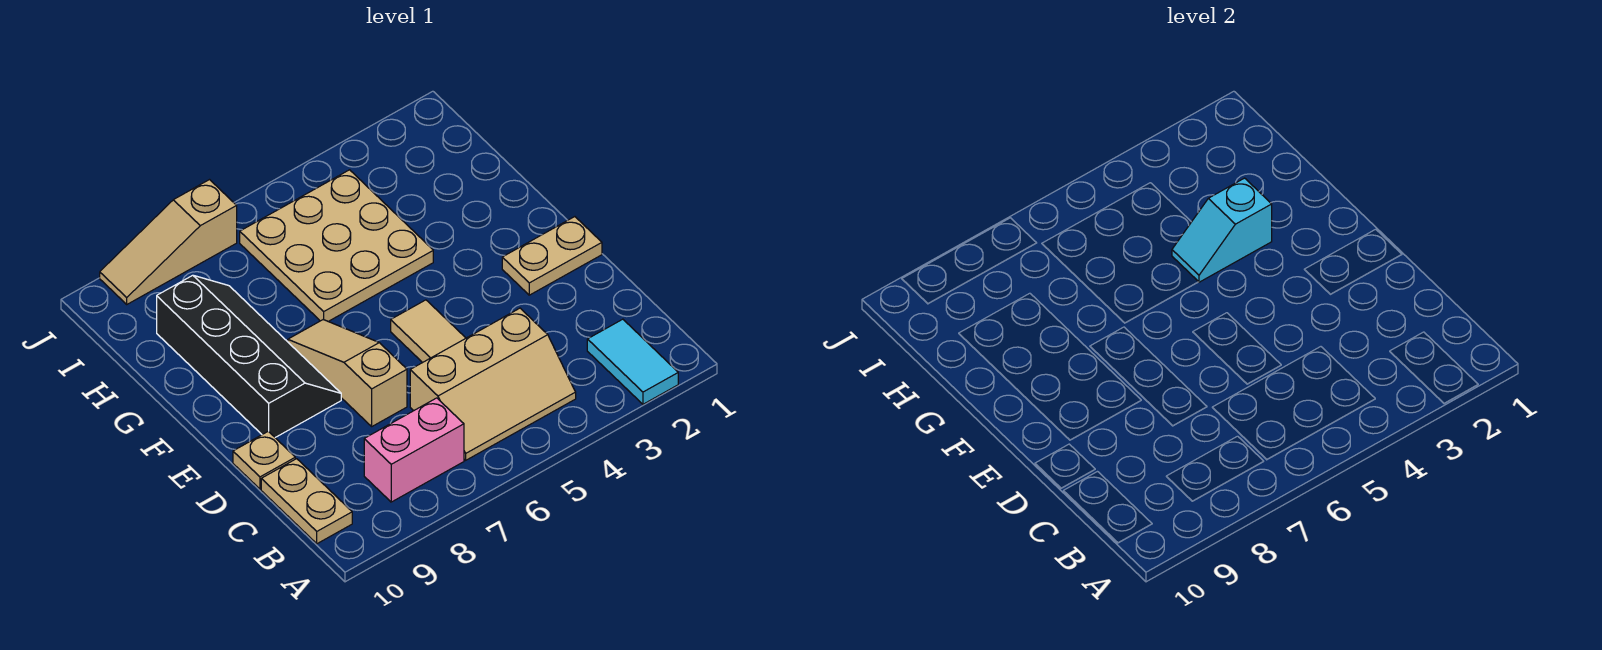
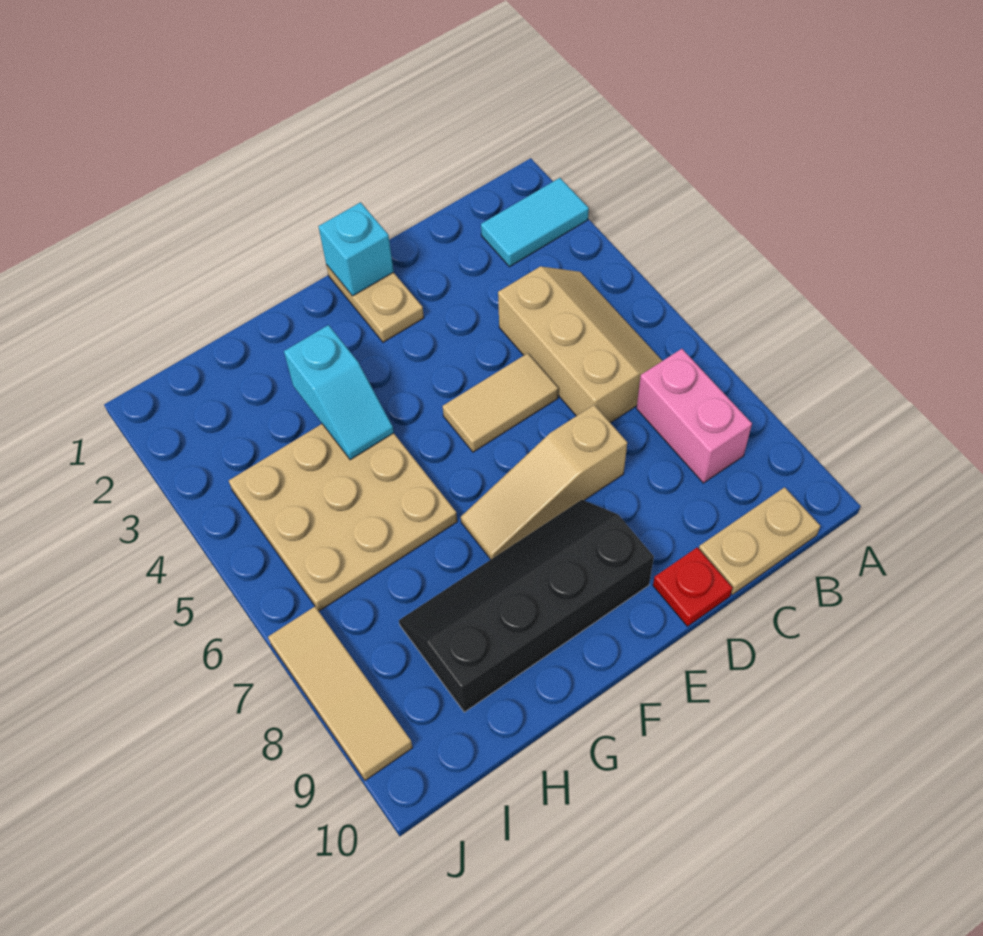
tan plate D10 level 1 -> red plate D10 level 1
none -> cyan brick E1 level 2
tan slope J7:J9 level 1 top 7 -> tan tile J7:J9 level 1

